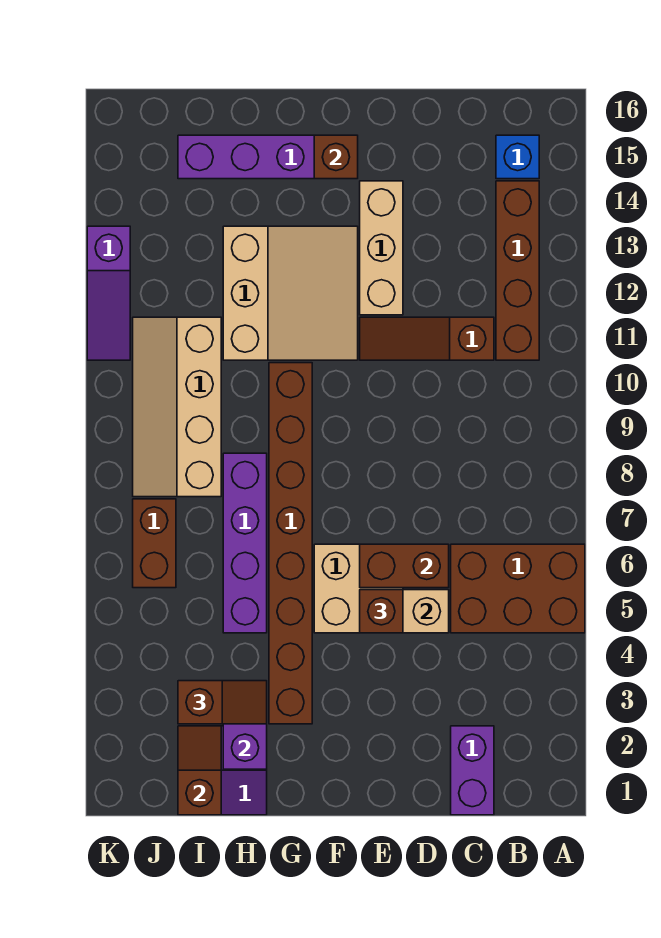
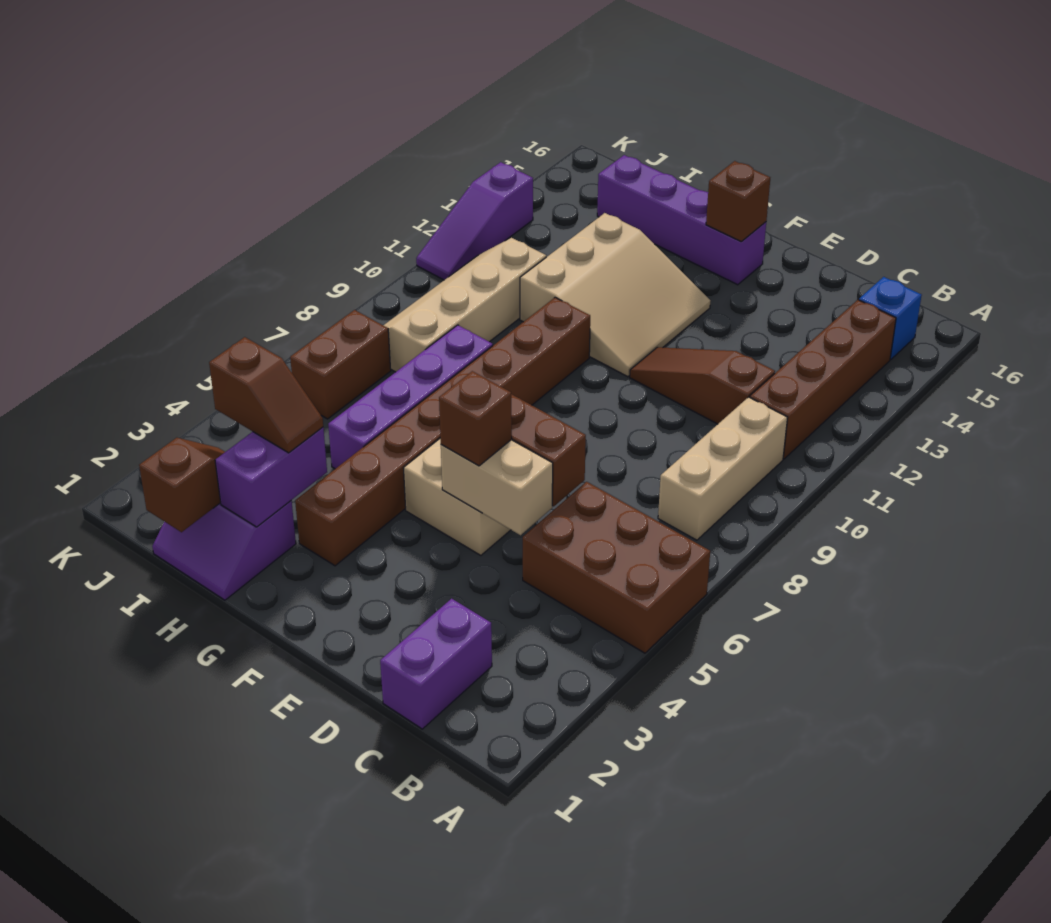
tan brick E12:E14 level 1 -> tan brick B8:B10 level 1

